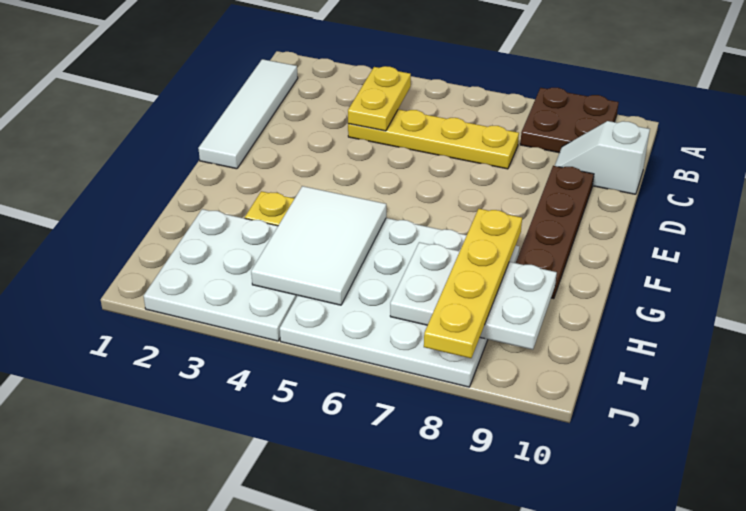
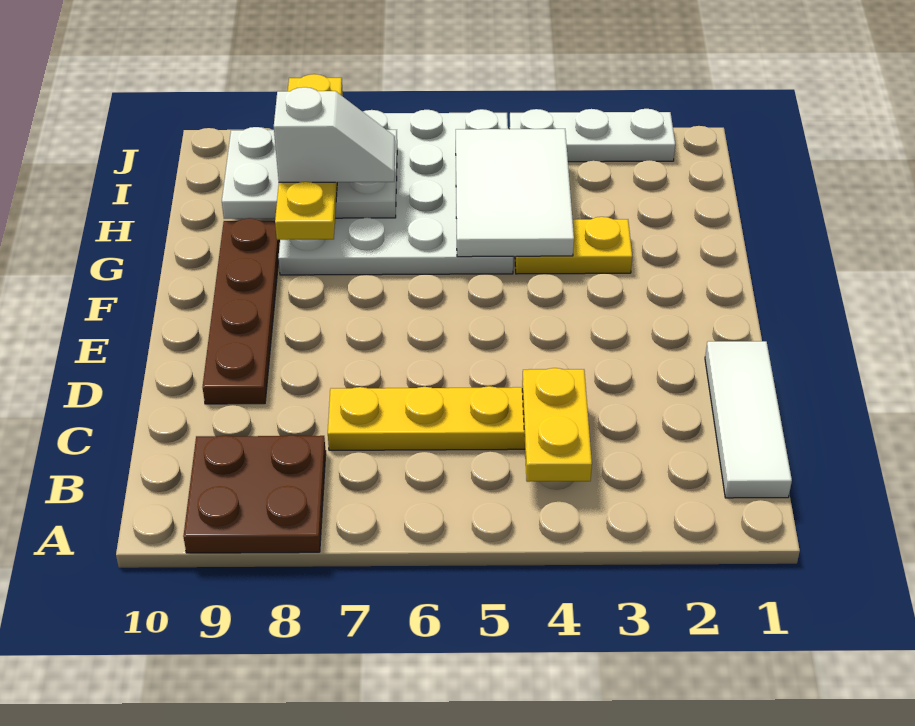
white tile B1:E1 level 1 -> white tile B1:D1 level 1
white slope C9:C10 level 1 top 10 -> white slope H7:H8 level 4 top 8
white plate H2:J4 level 1 -> white plate J2:J4 level 1

